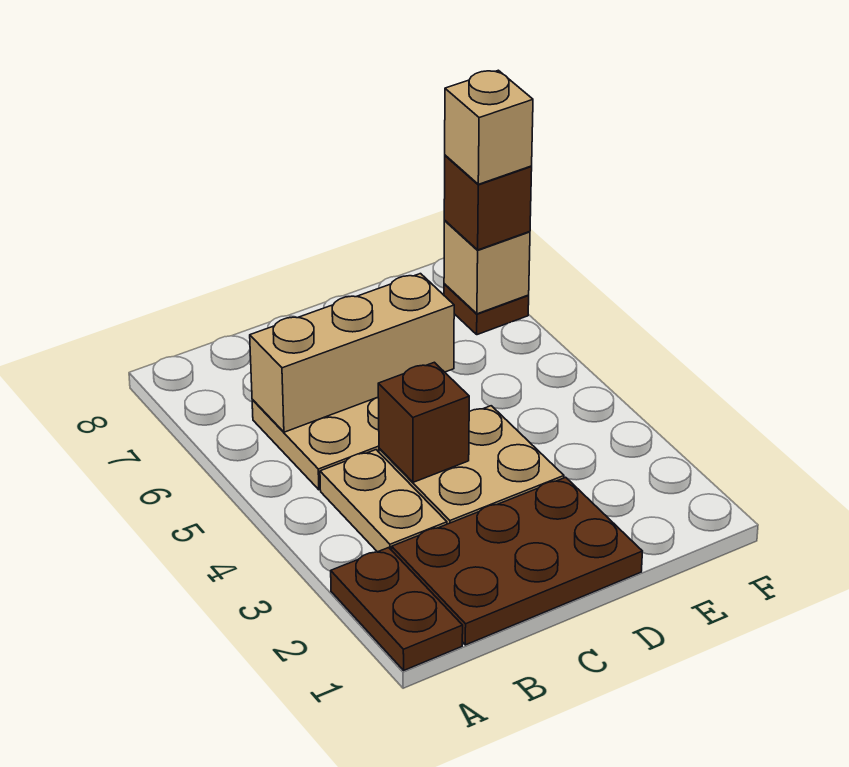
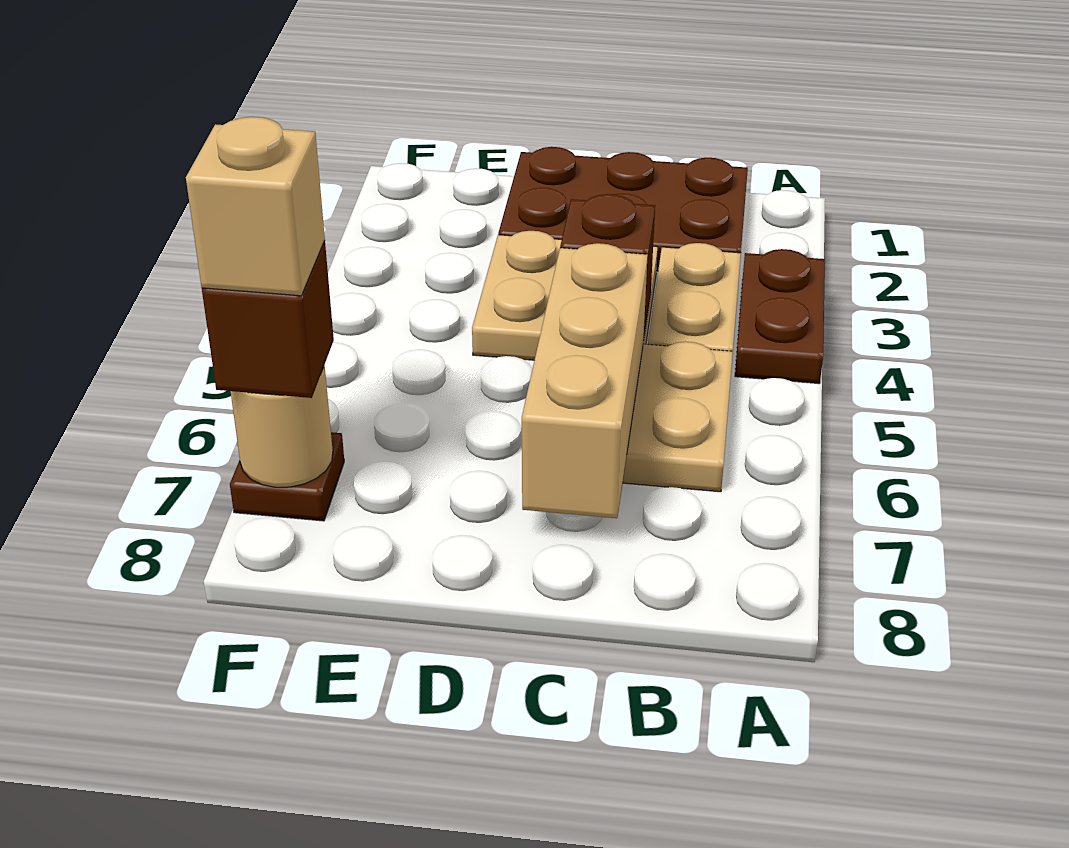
brown plate A1:A2 level 1 -> brown plate A3:A4 level 1
tan brick B6:D6 level 2 -> tan brick C5:C7 level 2
tan brick F7 level 2 -> tan round brick F7 level 2

